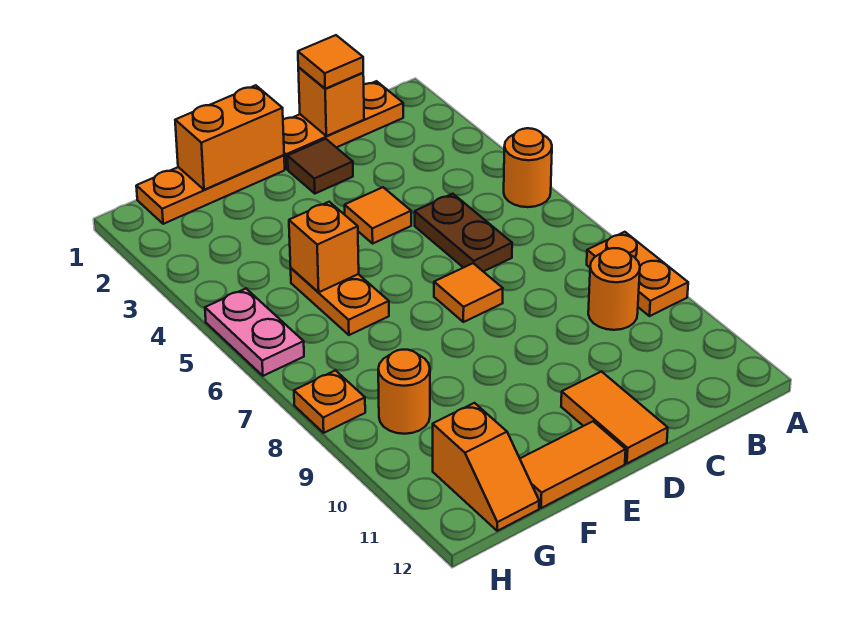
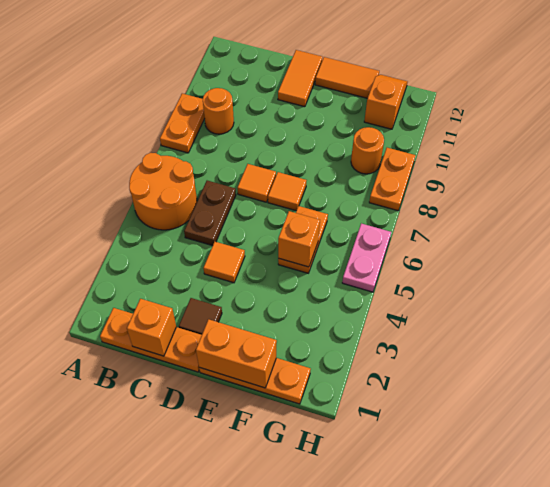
orange round brick A5 level 1 -> orange round brick A5:B6 level 1
orange tile C1 level 3 -> orange tile E7 level 1
orange plate H8 level 1 -> orange plate H8:H9 level 1

